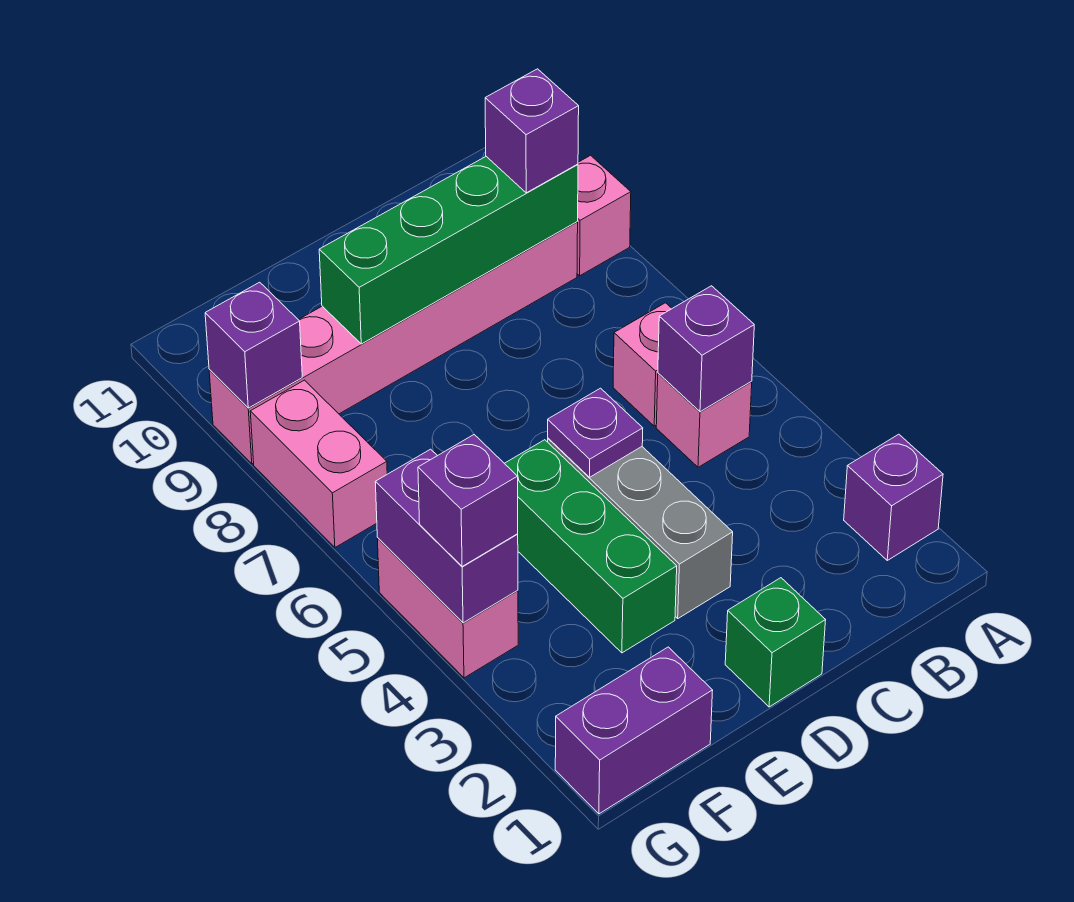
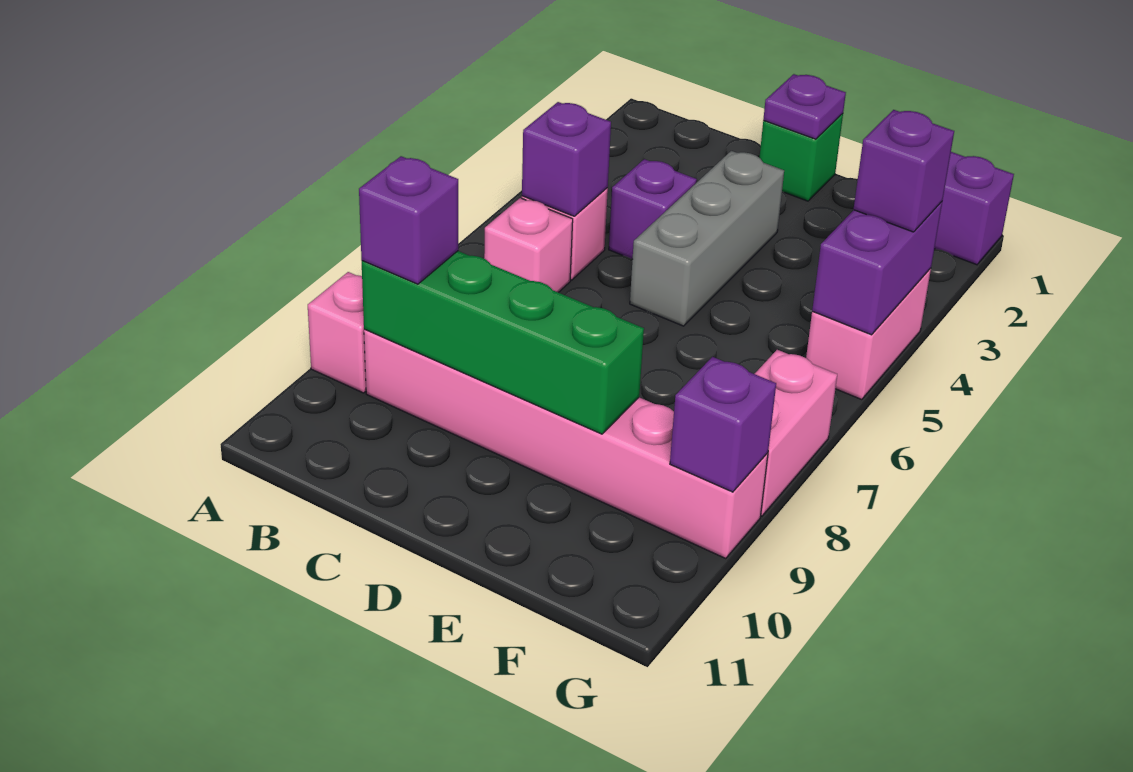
purple brick A2 level 1 -> purple brick C4 level 1
purple plate D5 level 2 -> purple plate D1 level 2
green brick E3:E5 level 1 -> none

